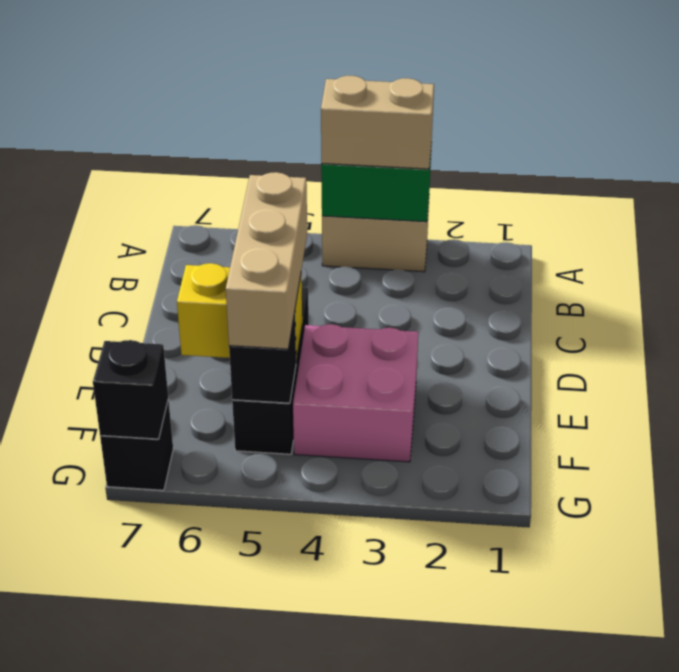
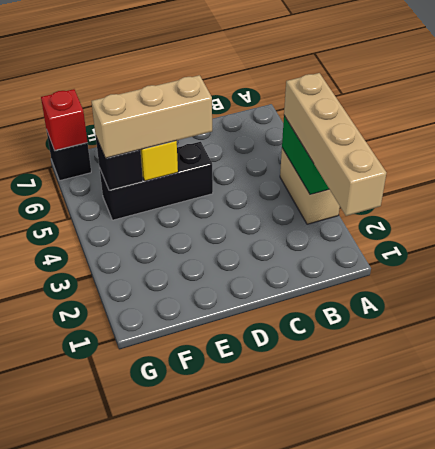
tan brick A3:A4 level 3 -> tan brick A1:A4 level 3
pink brick E3:F4 level 1 -> none
black brick G7 level 2 -> red brick G7 level 2

